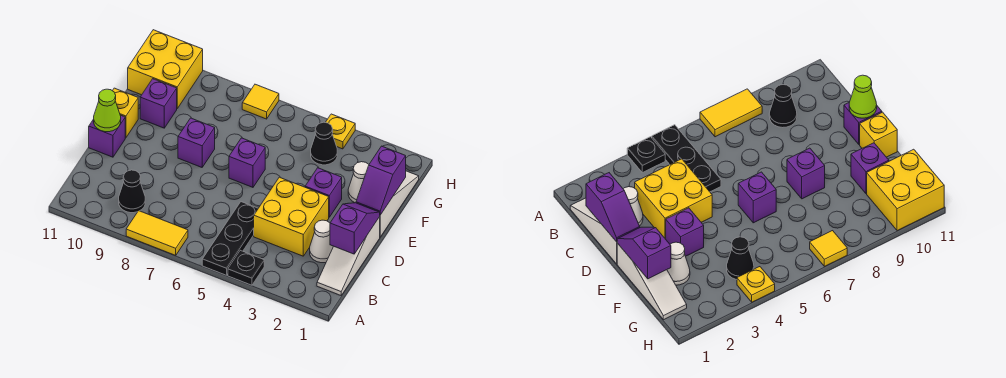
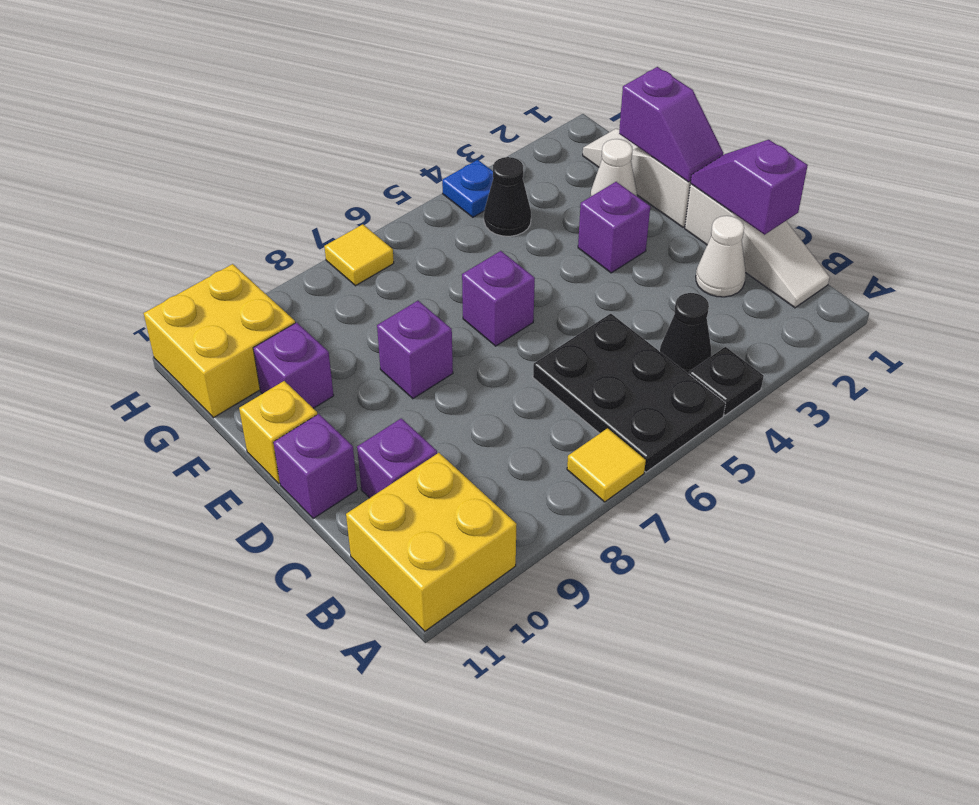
black plate A5:C5 level 1 -> black plate A5:C6 level 1
yellow tile A7:A8 level 1 -> yellow tile A7 level 1
black cone B9 level 1 -> black cone B4 level 1
yellow brick C3:D4 level 1 -> yellow brick A10:B11 level 1
none -> purple brick C10 level 1
lime cone D11 level 2 -> none
yellow plate H4 level 1 -> blue plate H4 level 1

